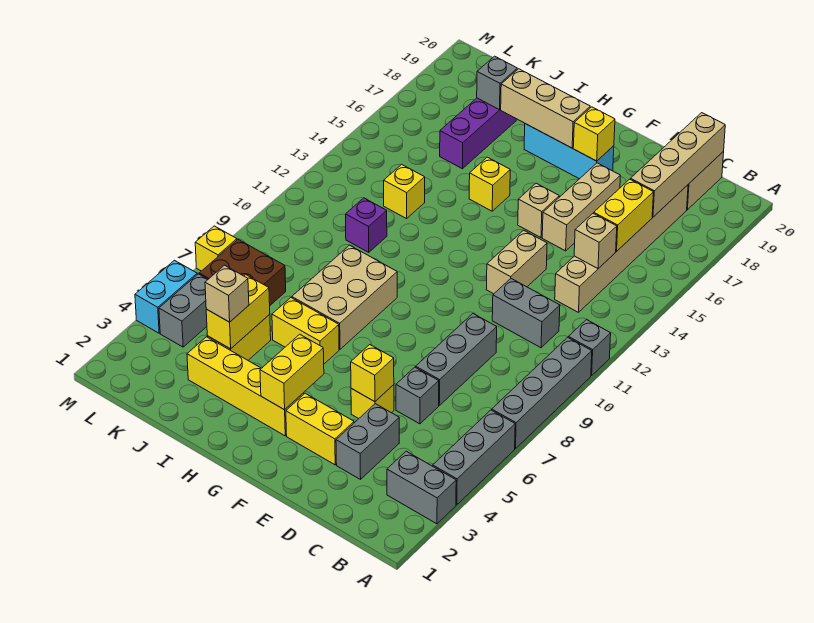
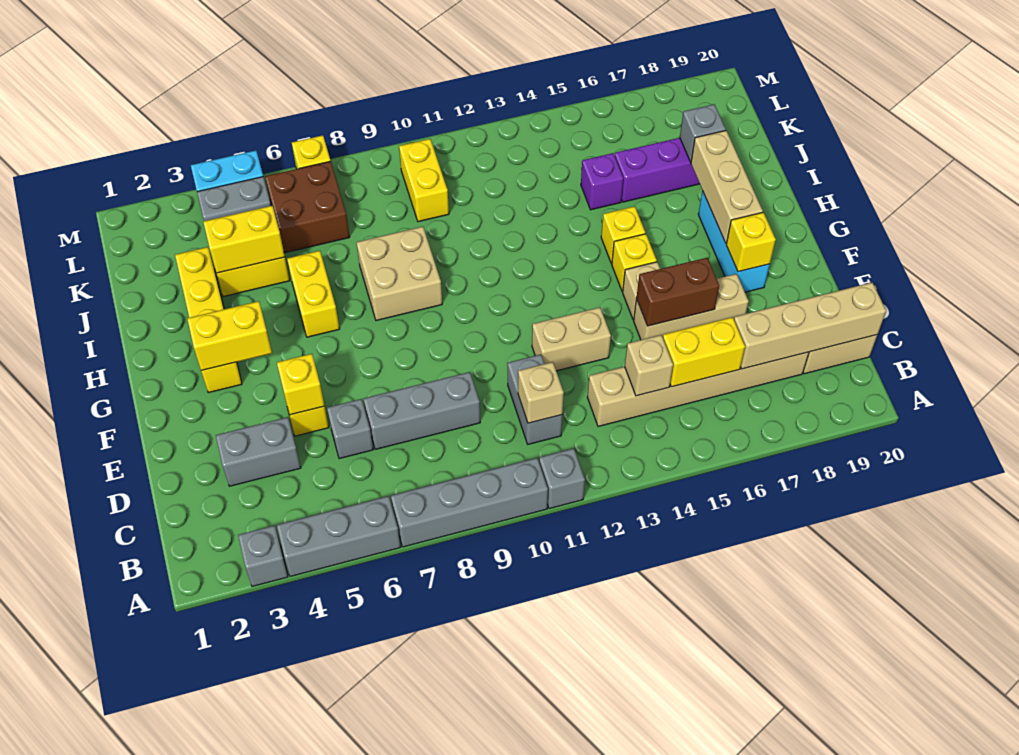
grey brick A3:B3 level 1 -> grey brick A3 level 1
yellow brick E3:F3 level 1 -> yellow brick K10:L10 level 1
none -> brown brick E15:E16 level 2
tan brick H7:I9 level 1 -> tan brick H8:I9 level 1
tan brick J4 level 3 -> tan brick C11 level 2
purple brick J11 level 1 -> purple brick J15 level 1
yellow brick J13 level 1 -> yellow brick G15 level 1

